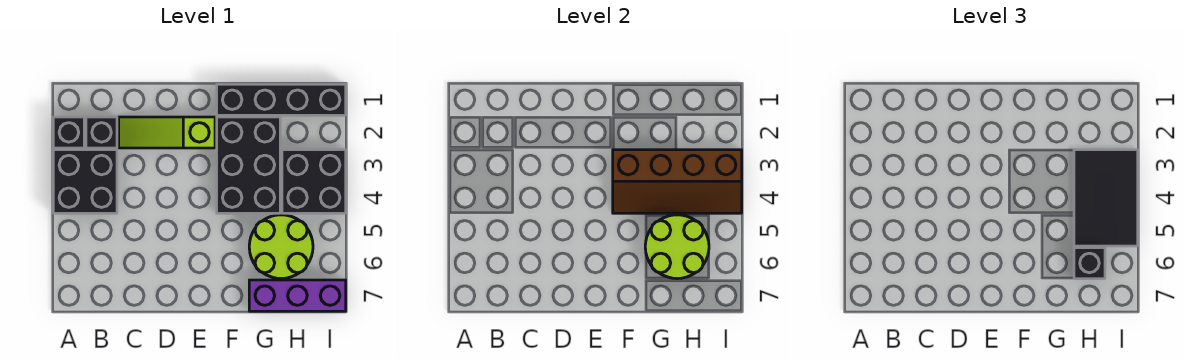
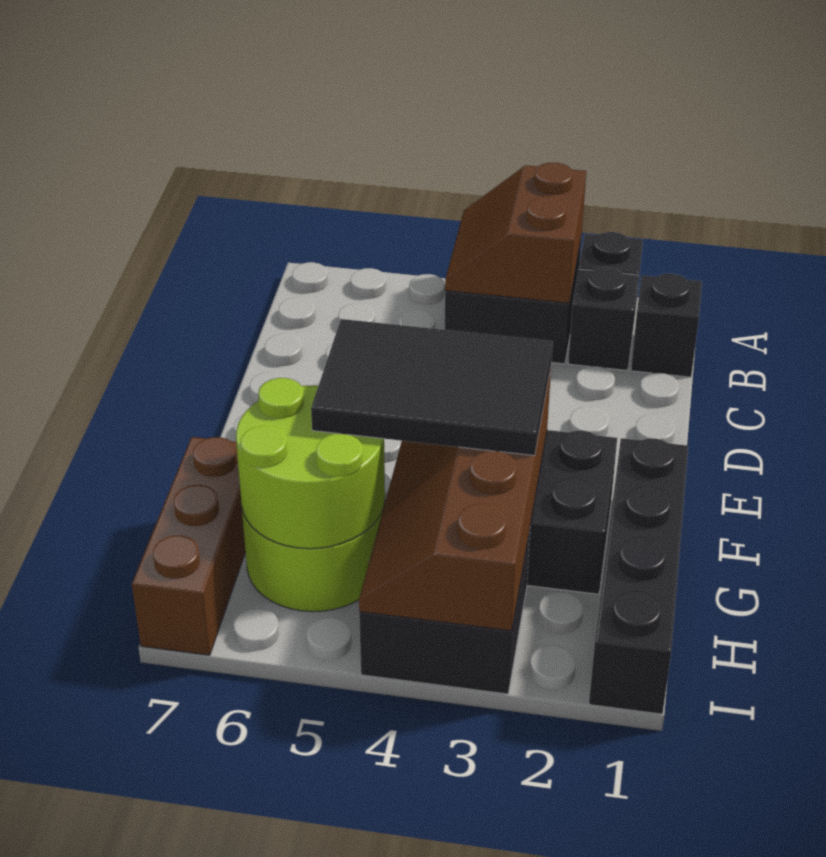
none -> brown slope A3:B4 level 2 top 3
lime slope C2:E2 level 1 top E -> none
purple brick G7:I7 level 1 -> brown brick G7:I7 level 1
black tile H3:I5 level 3 -> black tile F3:G5 level 3
black brick H6 level 3 -> black brick B1 level 1

